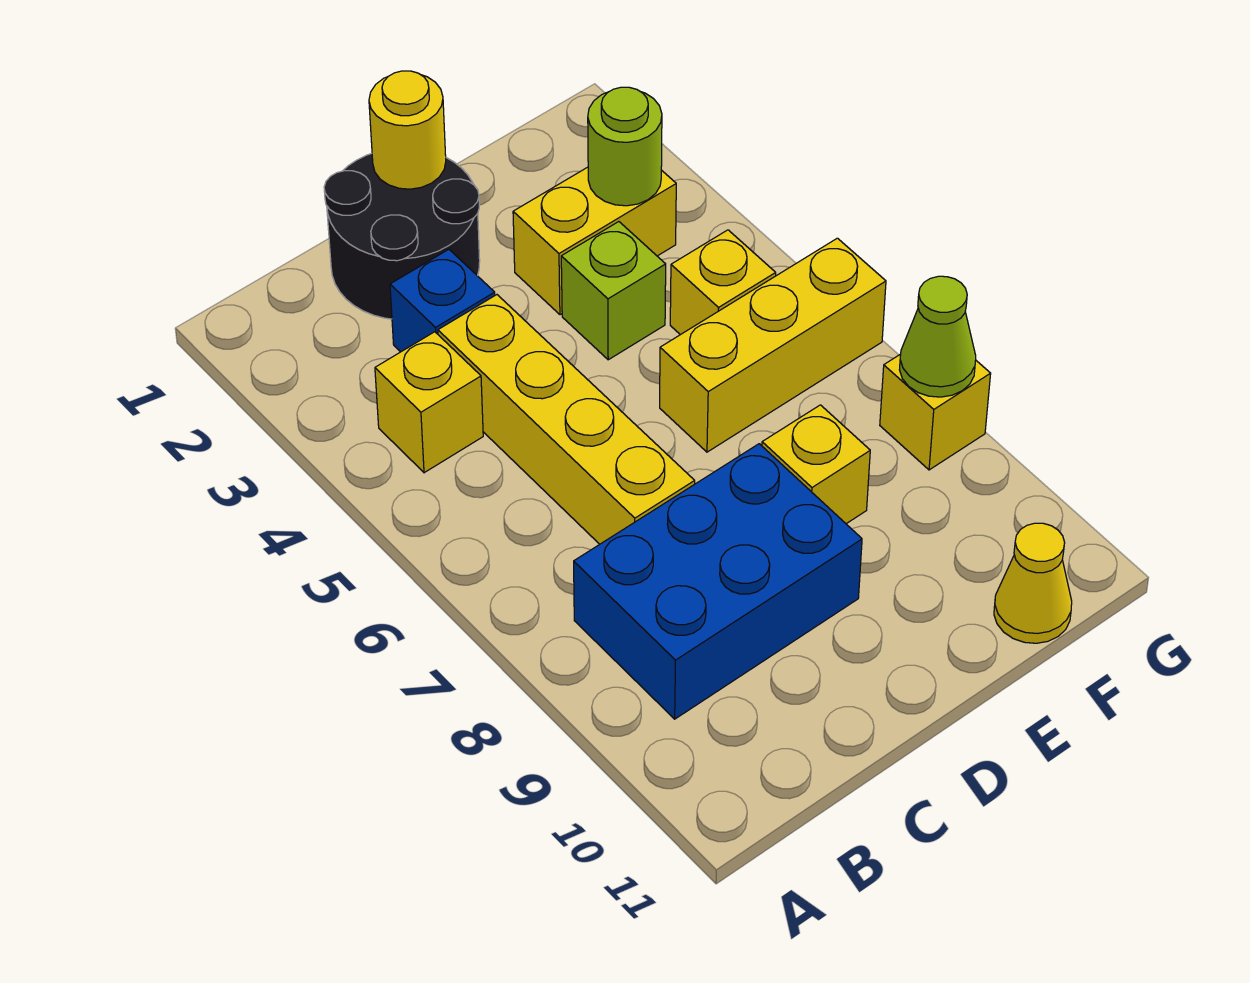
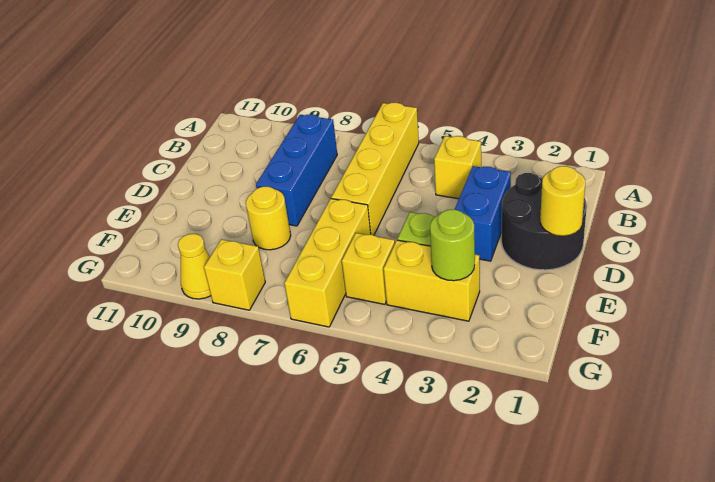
blue brick B8:D9 level 1 -> blue brick B8:D8 level 1
blue brick C3 level 1 -> blue brick C3:D3 level 1
yellow brick C4:C7 level 1 -> yellow brick A6:D6 level 1
yellow brick E3:F3 level 1 -> yellow brick F3:F4 level 1
yellow brick E8 level 1 -> yellow round brick E8 level 1
yellow cone F11 level 1 -> yellow cone G9 level 1
lime cone G8 level 2 -> none

